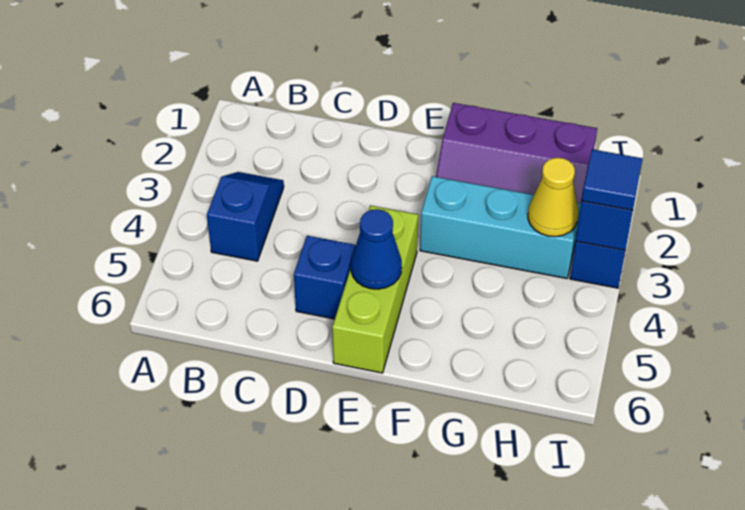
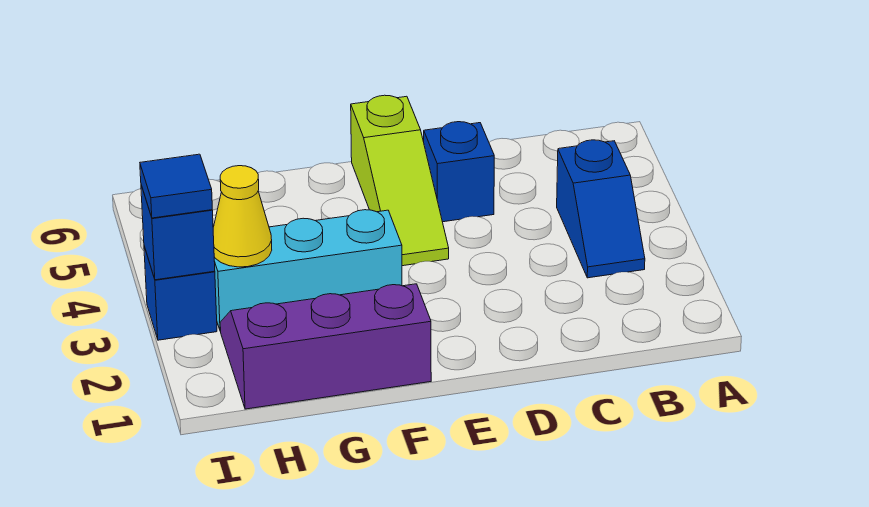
lime brick E4:E6 level 1 -> lime slope E4:E6 level 1 top 6
blue cone E5 level 2 -> none

